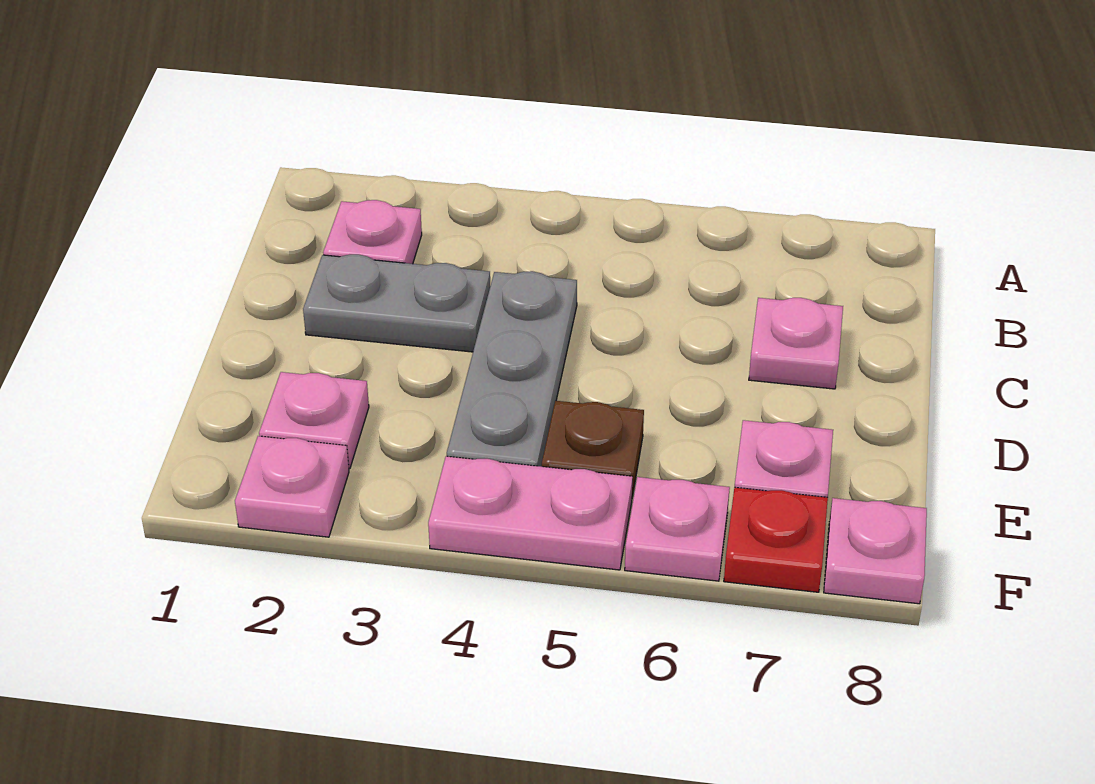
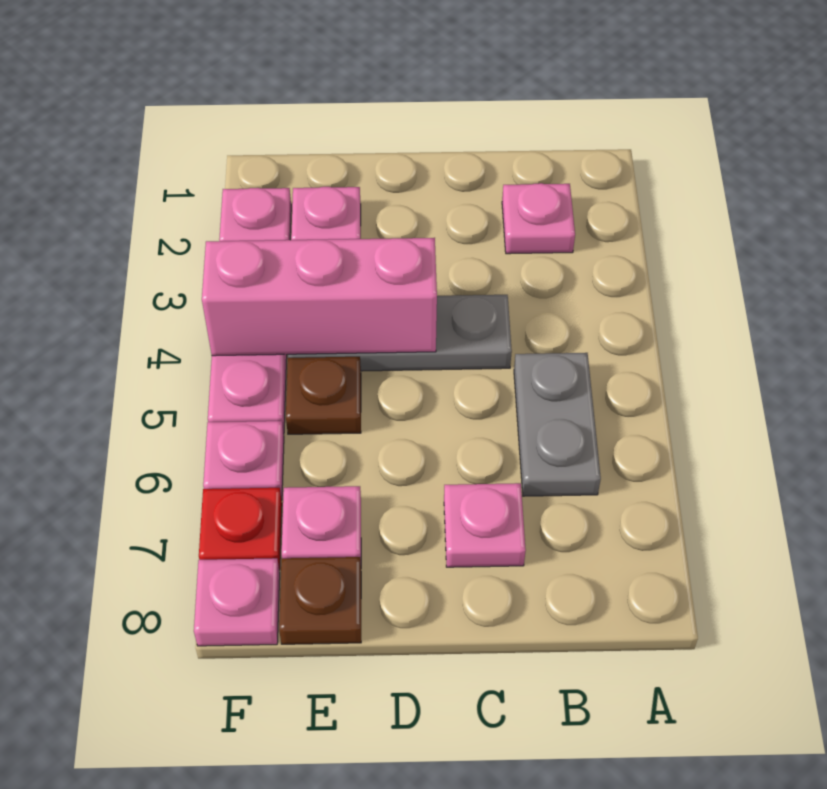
grey plate C2:C3 level 1 -> grey plate B5:B6 level 1
none -> pink brick D4:F4 level 2
none -> brown plate E8 level 1

